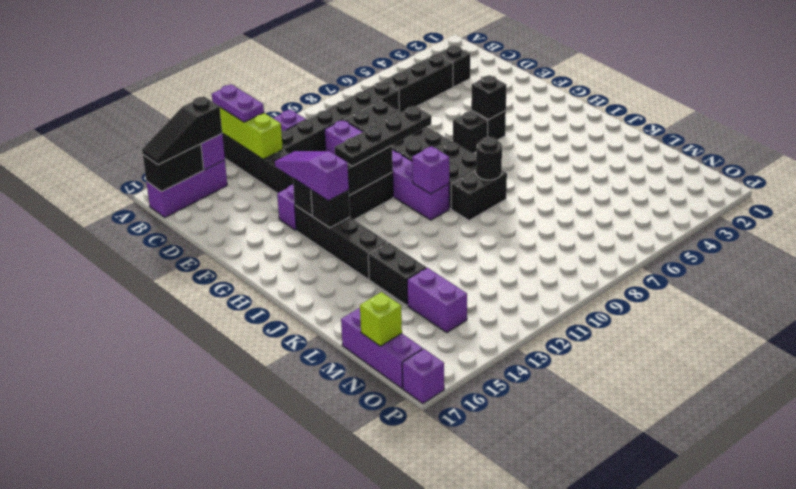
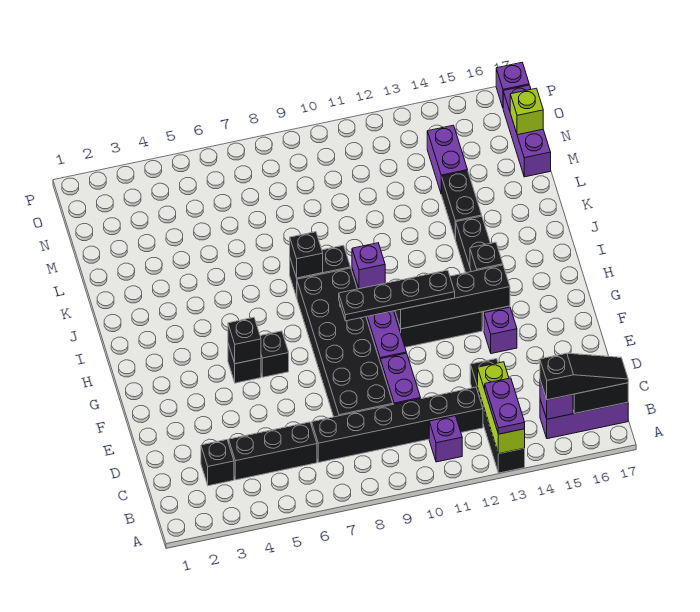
purple slope F14:H14 level 3 top H -> none
black round brick J8 level 2 -> black brick J8 level 2

